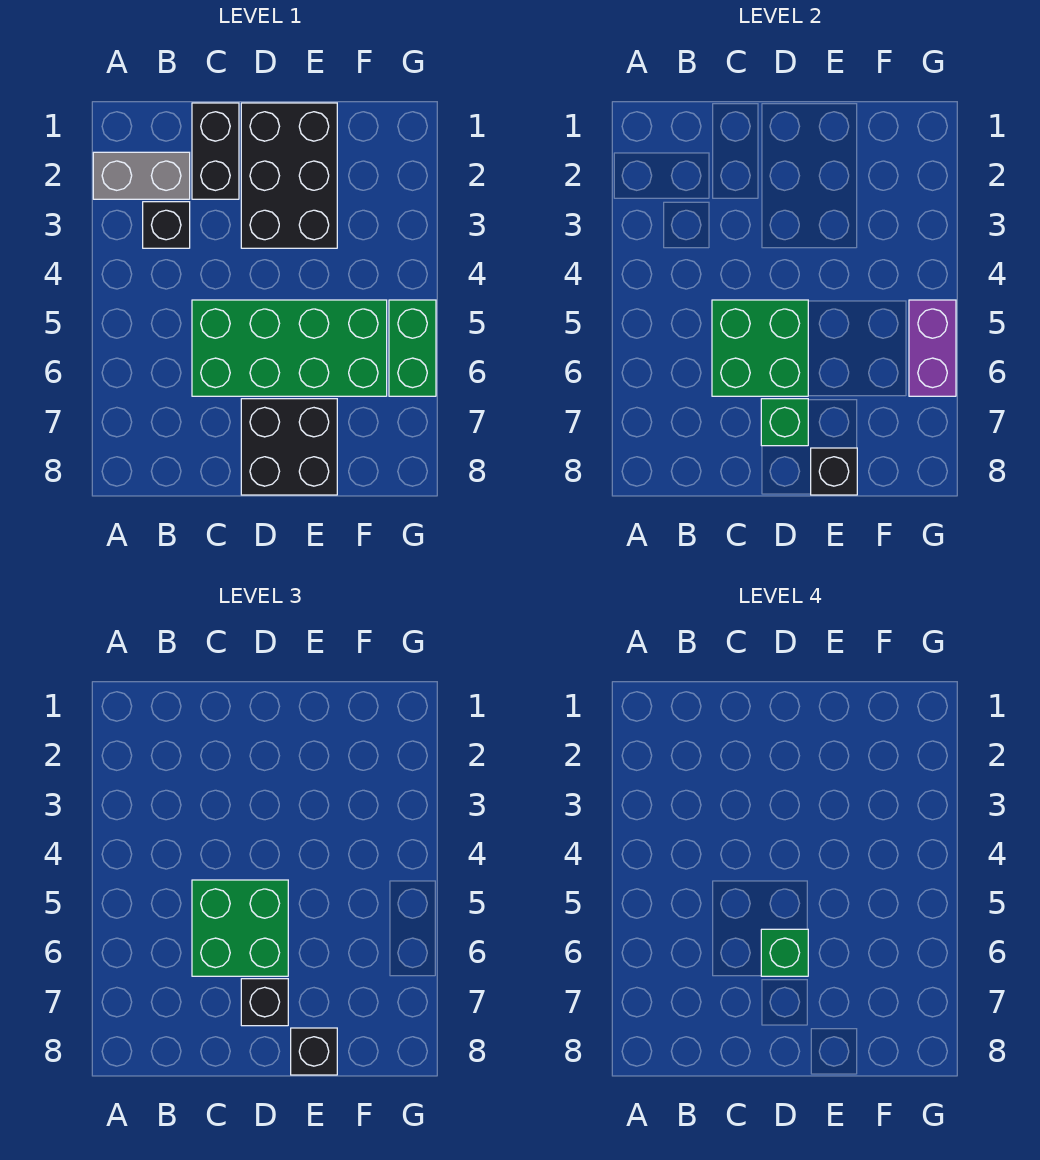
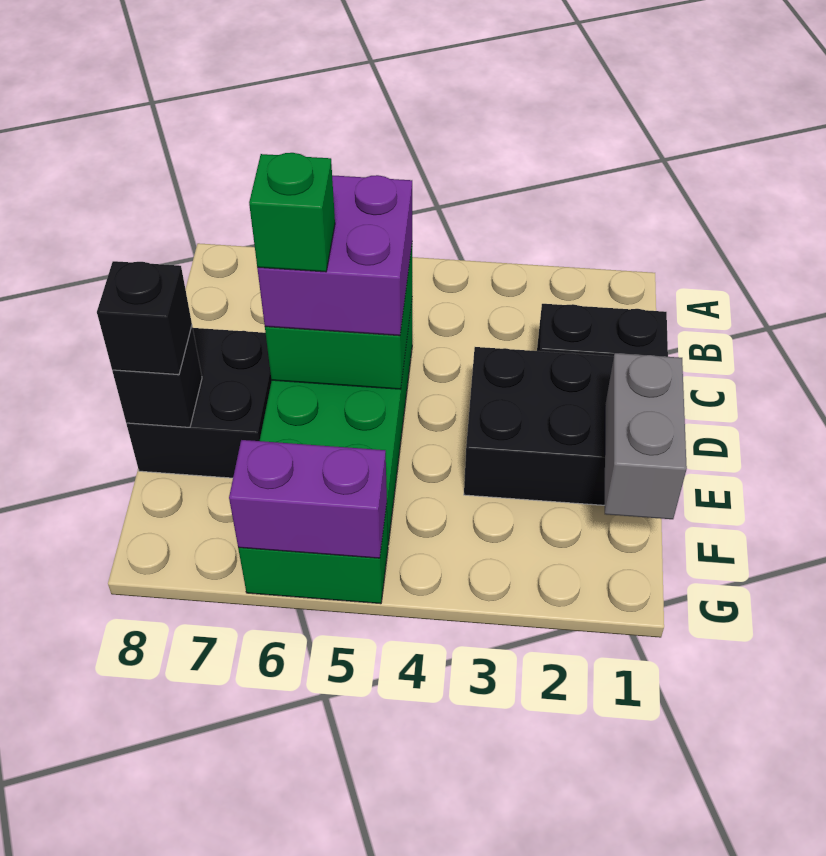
grey brick A2:B2 level 1 -> grey brick E1:F1 level 2
black brick B3 level 1 -> none
green brick C5:D6 level 3 -> purple brick C5:D6 level 3
green brick D7 level 2 -> none
black brick D7 level 3 -> none

